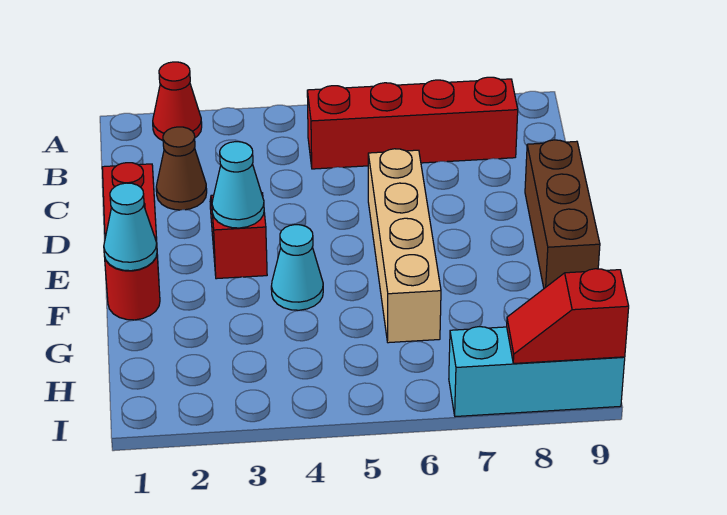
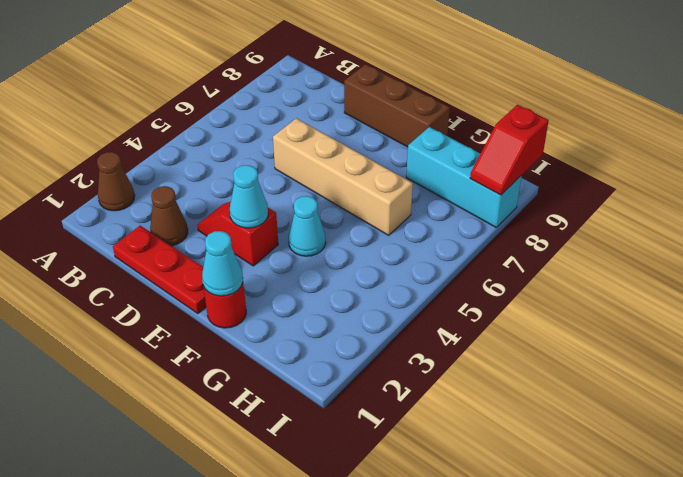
red cone A2 level 1 -> brown cone A2 level 1
red brick B5:B8 level 1 -> none
cyan brick I7:I9 level 1 -> cyan brick G8:I8 level 1

